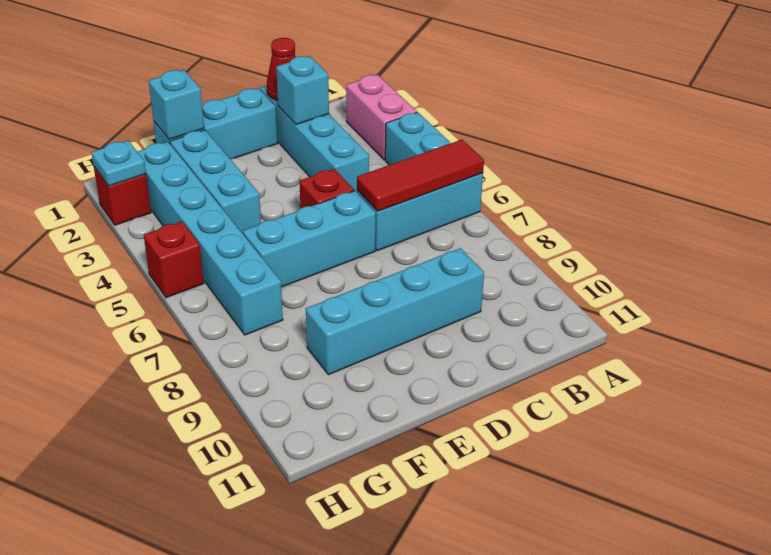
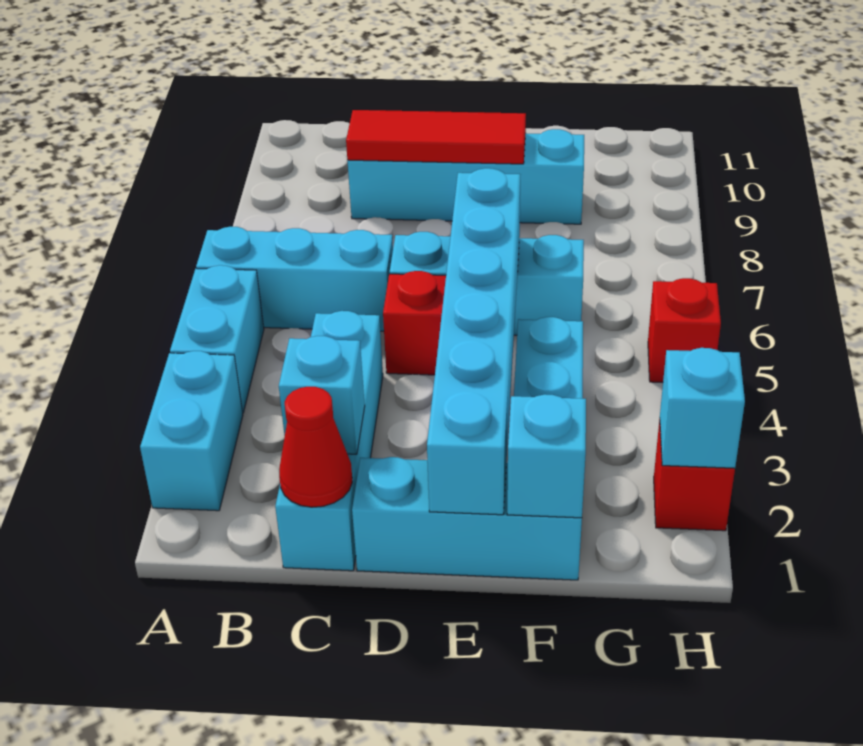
pink brick A2:A3 level 1 -> cyan brick A2:A3 level 1
red tile A6:C6 level 2 -> red tile C9:E9 level 2
cyan brick G2:G7 level 1 -> cyan brick E1:E6 level 2
cyan plate H2 level 2 -> cyan brick H2 level 2

